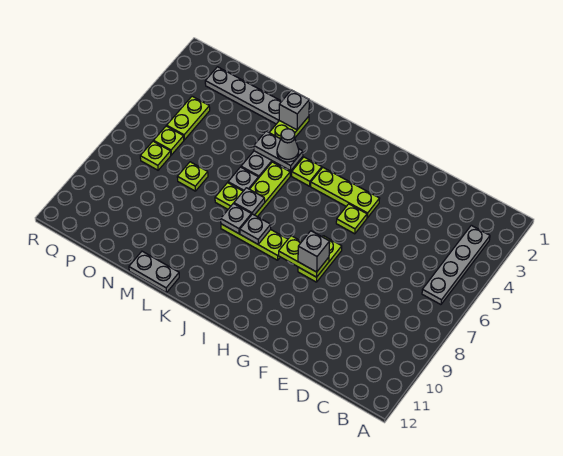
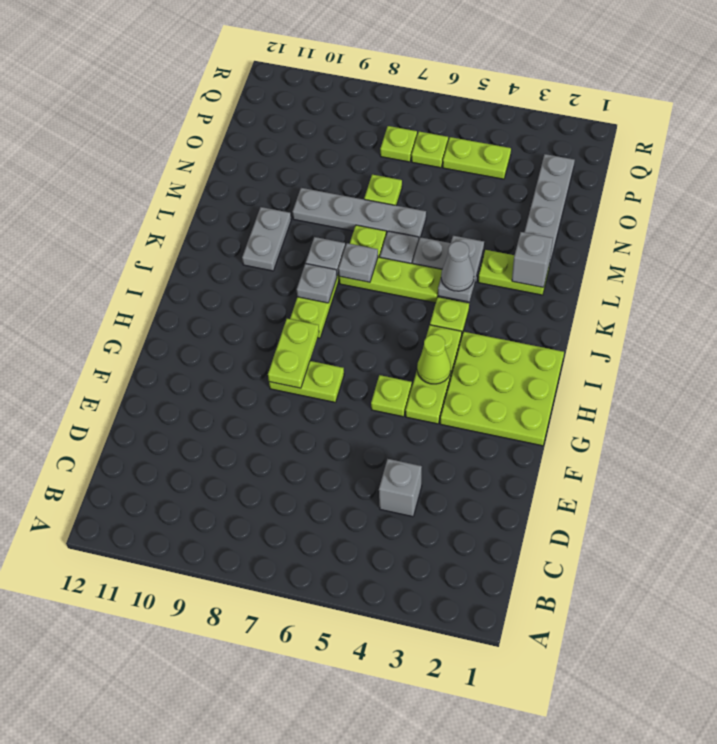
grey plate B3:B6 level 1 -> grey plate M6:M9 level 1
none -> lime plate G1:I3 level 1
grey brick G8 level 3 -> grey brick D4 level 1
none -> lime cone H4 level 2
grey plate L12:M12 level 1 -> grey plate K10:L10 level 1

